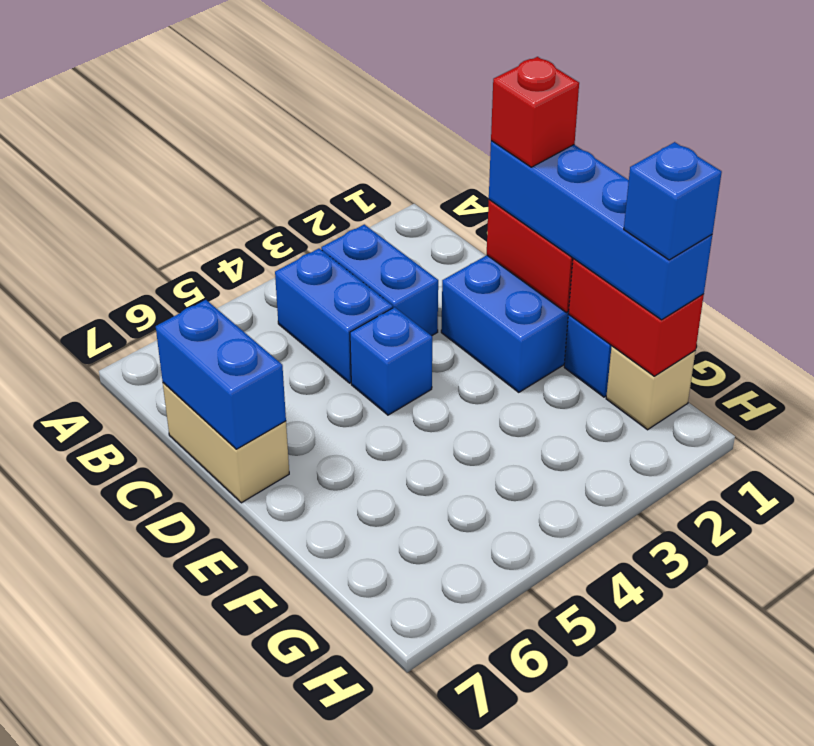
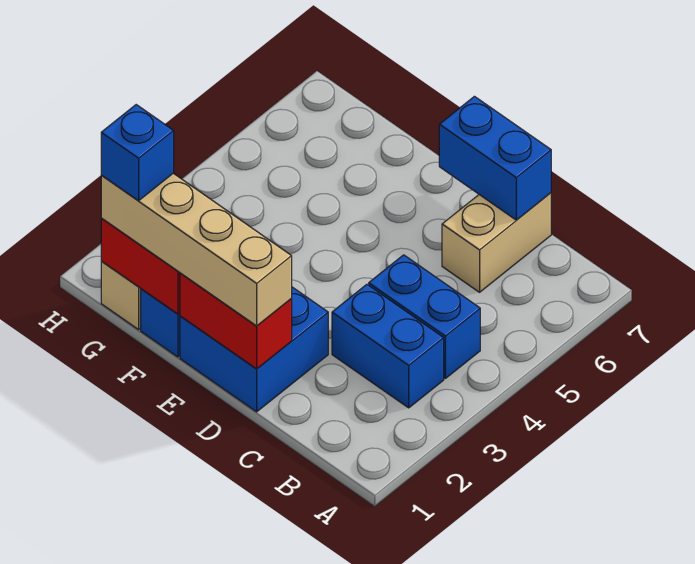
tan brick C7:D7 level 1 -> tan brick C6:C7 level 1
blue brick D1:G1 level 3 -> tan brick D1:G1 level 3
red brick D1 level 4 -> none
blue brick D4 level 1 -> none

